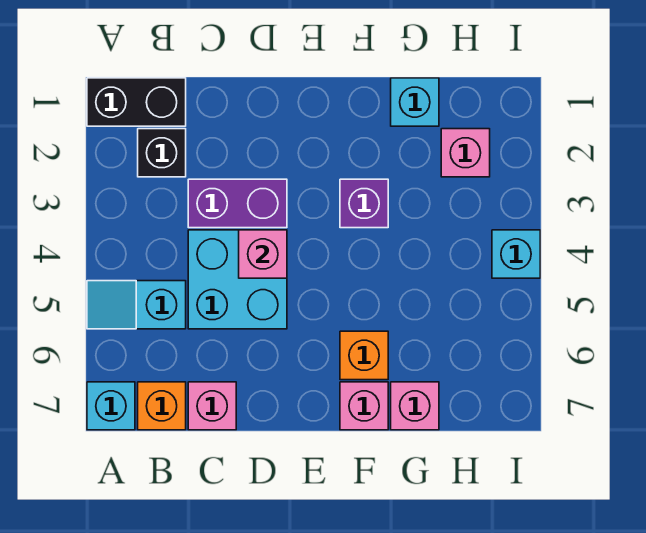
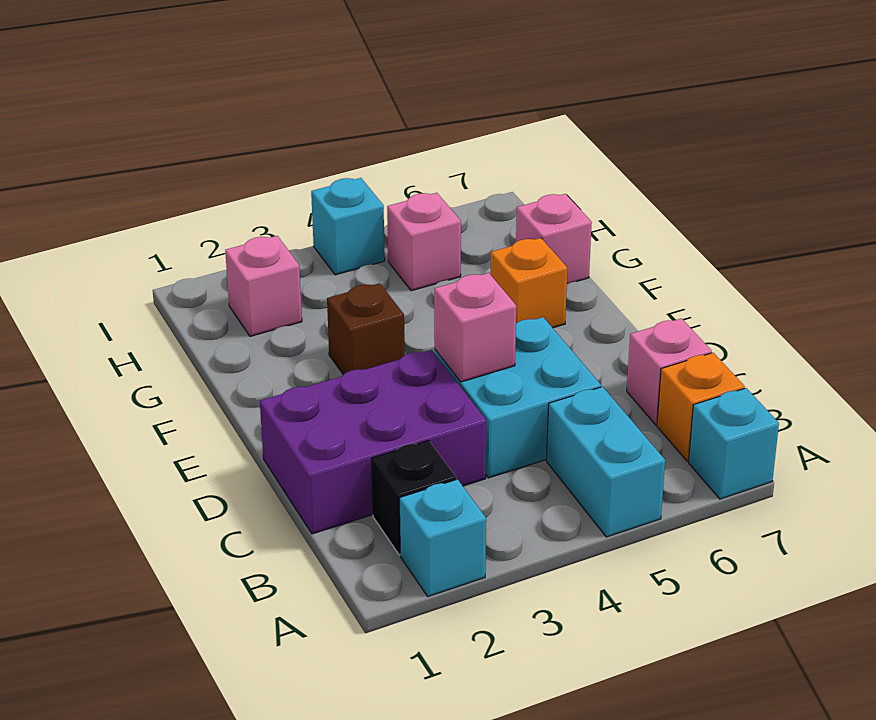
black brick A1:B1 level 1 -> none
cyan slope A5:B5 level 1 top B -> cyan brick A5:B5 level 1
purple brick C3:D3 level 1 -> purple brick C1:D3 level 1
purple brick F3 level 1 -> brown brick F3 level 1
pink brick F7 level 1 -> pink brick H5 level 1
cyan brick G1 level 1 -> cyan brick A2 level 1

